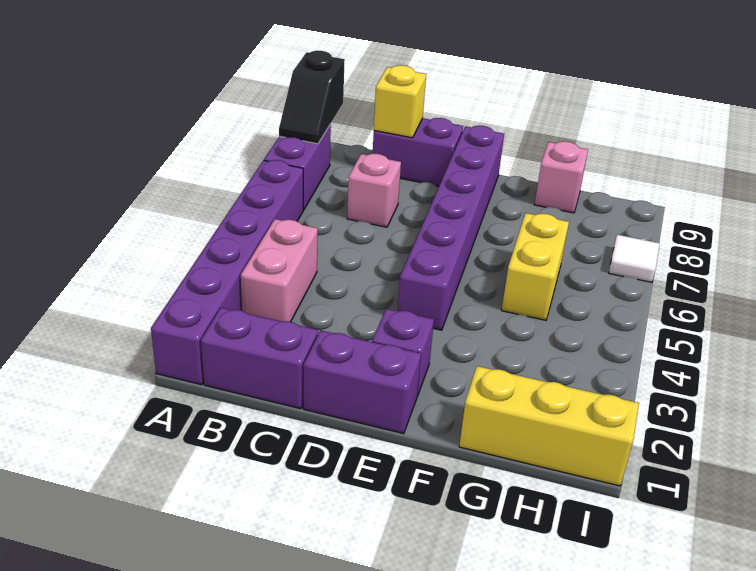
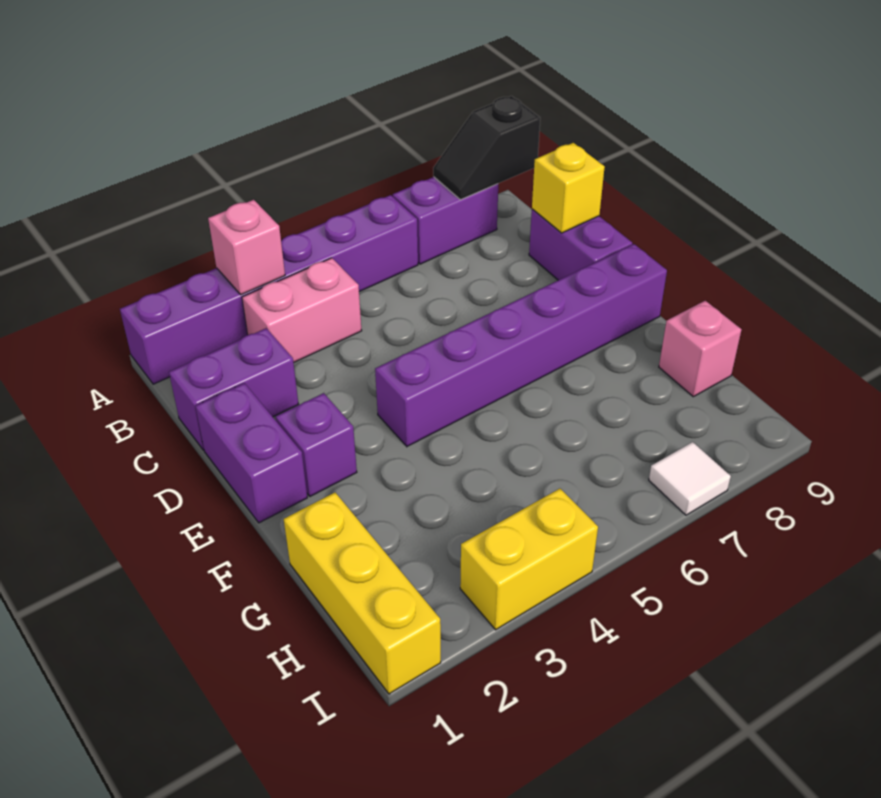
purple brick B1:C1 level 1 -> purple brick C1:C2 level 1
pink brick C7 level 1 -> pink brick A3 level 2
yellow brick G5:G6 level 1 -> yellow brick I3:I4 level 1

